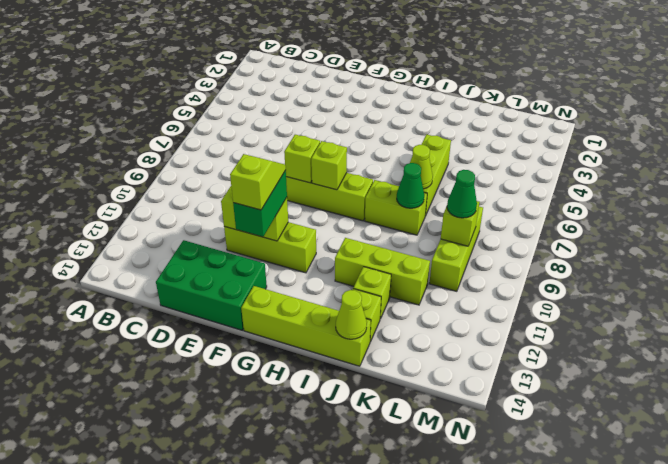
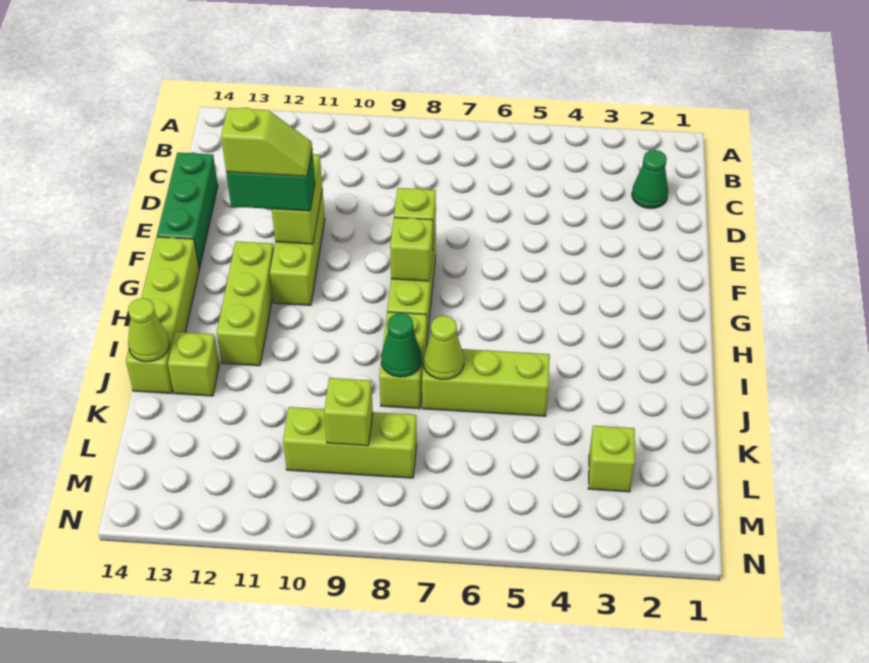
green brick D13:F14 level 1 -> green brick D14:F14 level 1
lime brick I11:K11 level 1 -> lime brick G12:I12 level 1
lime brick J12 level 1 -> lime brick L3 level 1
green cone L9 level 3 -> green cone C2 level 1

